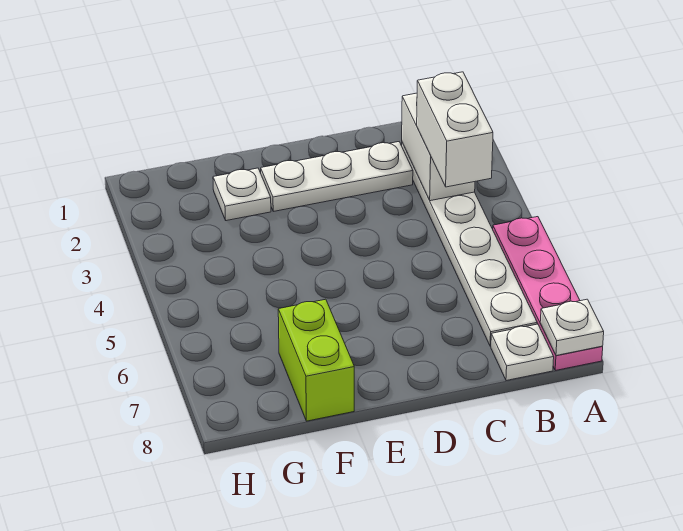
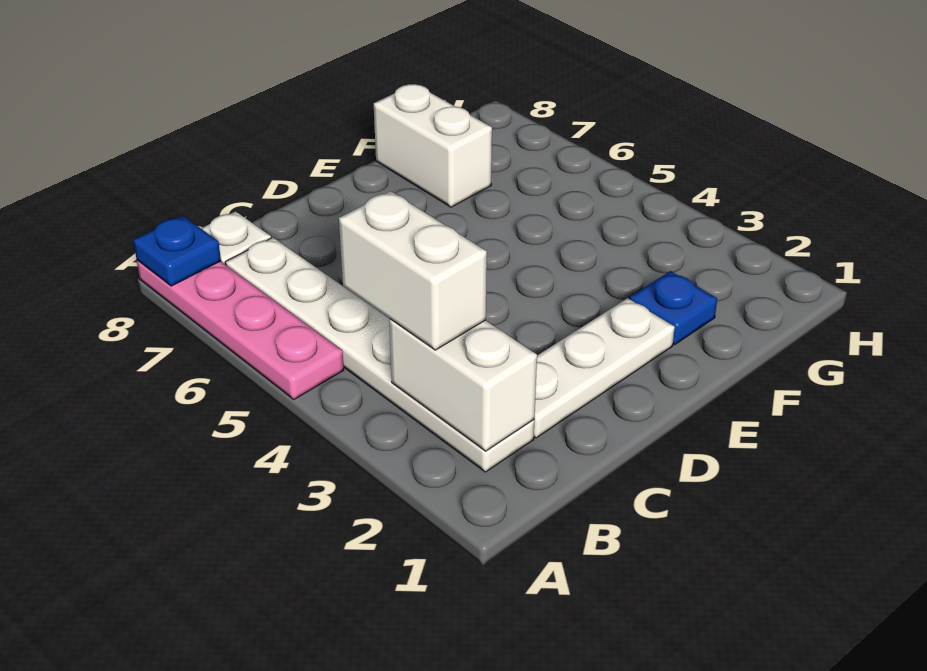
white plate A8 level 2 -> blue plate A8 level 2
white plate F2 level 1 -> blue plate F2 level 1
lime brick F7:F8 level 1 -> white brick F7:F8 level 1

